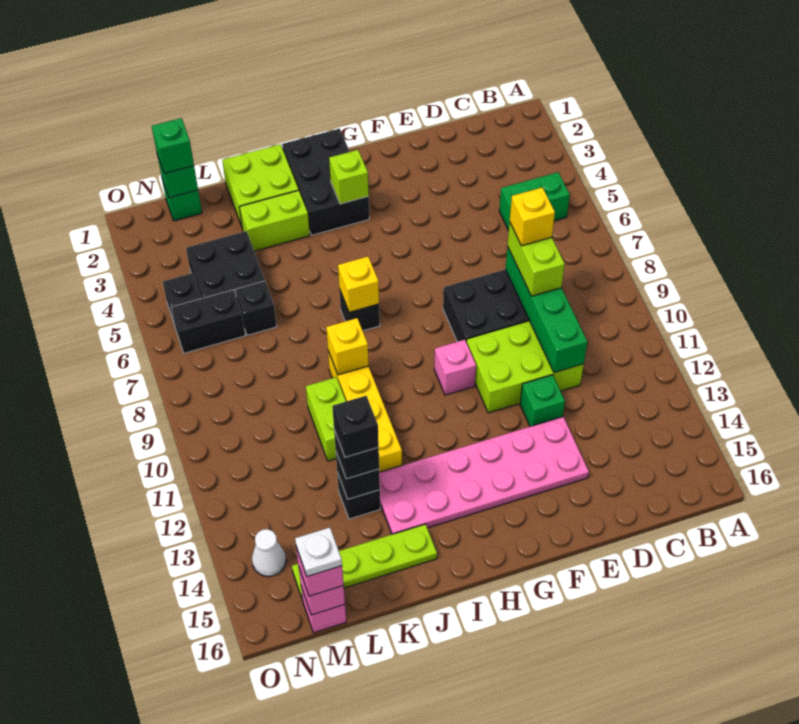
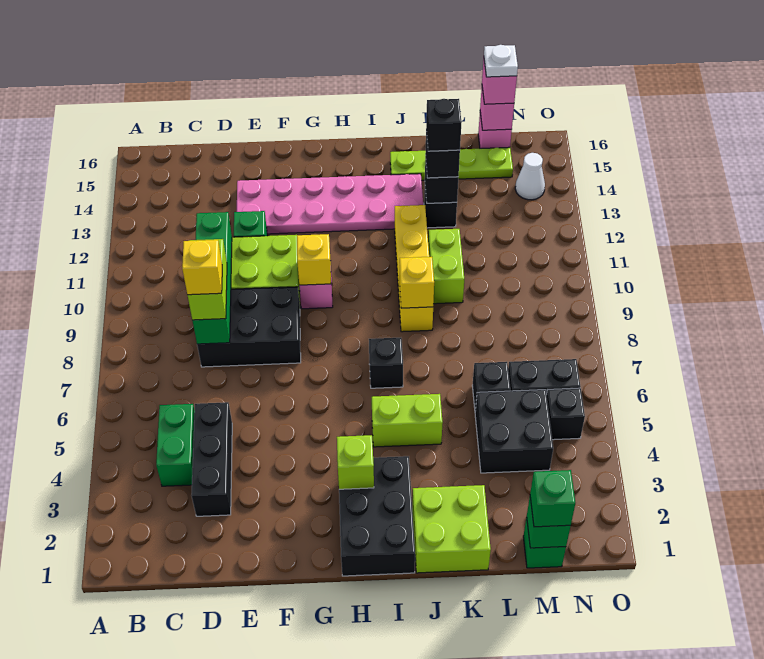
green brick B5:C5 level 1 -> green brick C4:C5 level 1
none -> black brick D3:D5 level 1
yellow brick I7 level 2 -> yellow brick G10 level 2
lime brick J3:K3 level 1 -> lime brick I5:J5 level 1

